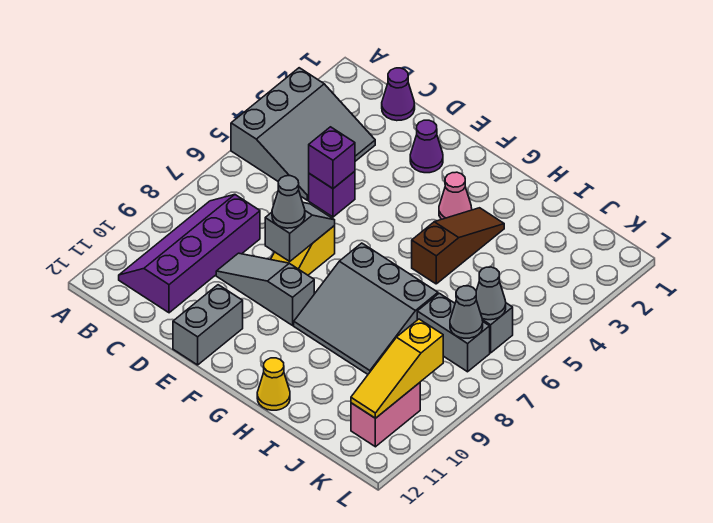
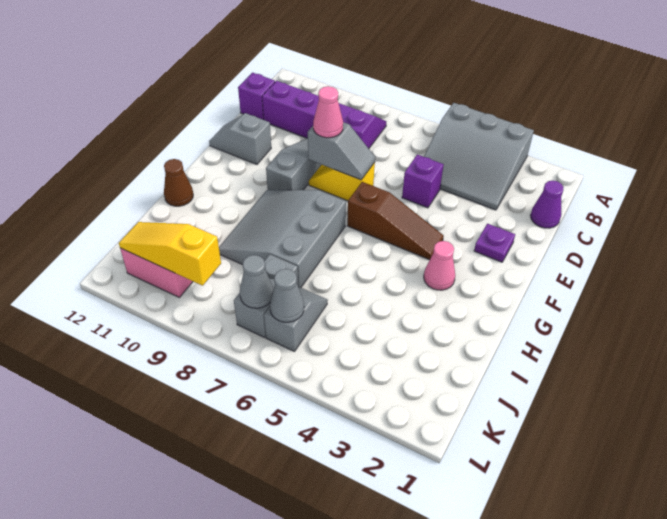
purple brick D5 level 2 -> purple brick C12 level 1
purple cone E2 level 1 -> purple plate E2 level 1
grey cone E8 level 3 -> pink cone E8 level 3
grey brick E11:E12 level 1 -> grey slope E11:E12 level 1 top 11
brown slope H3:H5 level 1 top 5 -> brown slope F4:F6 level 1 top 6
yellow cone H12 level 1 -> brown cone H12 level 1

